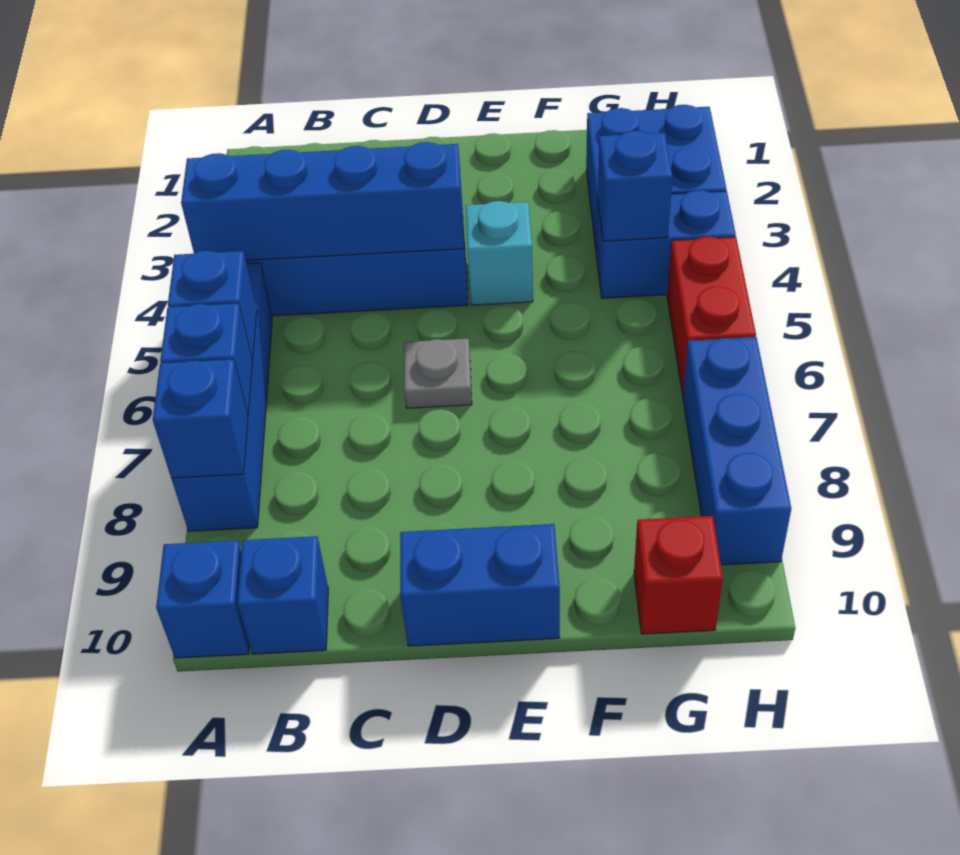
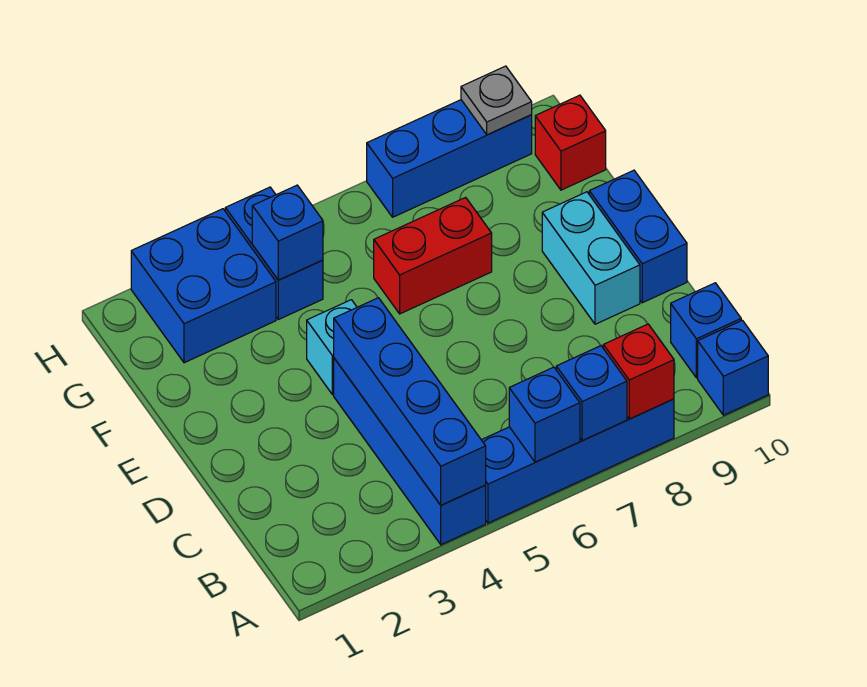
blue brick A8 level 2 -> red brick A8 level 2
grey plate D6 level 1 -> grey plate H9 level 2
none -> cyan brick D9:E9 level 1
red brick H5:H6 level 1 -> red brick F6:F7 level 1

